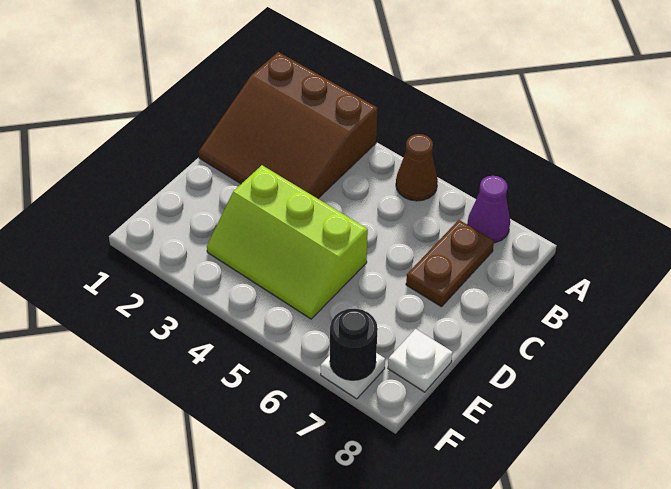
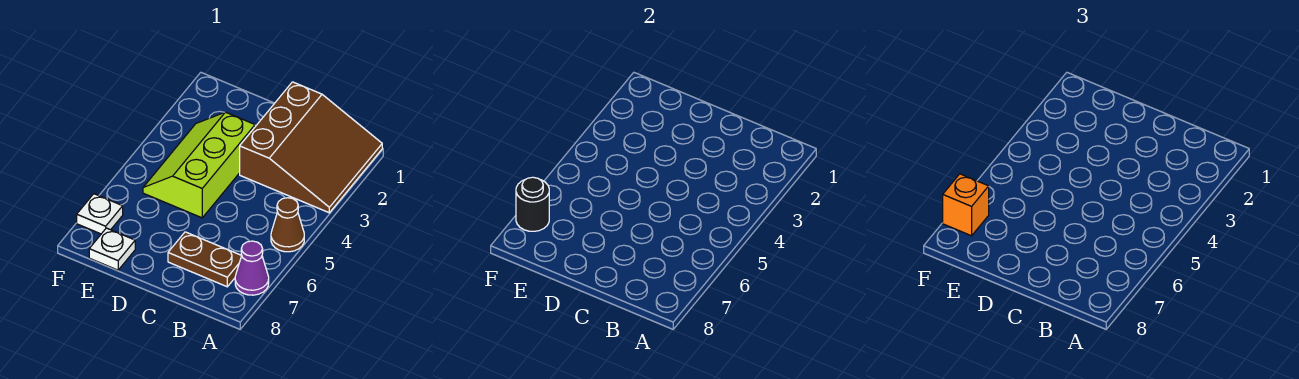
brown slope A1:C3 level 1 top A -> brown slope A1:C3 level 1 top C
none -> orange brick F7 level 3

